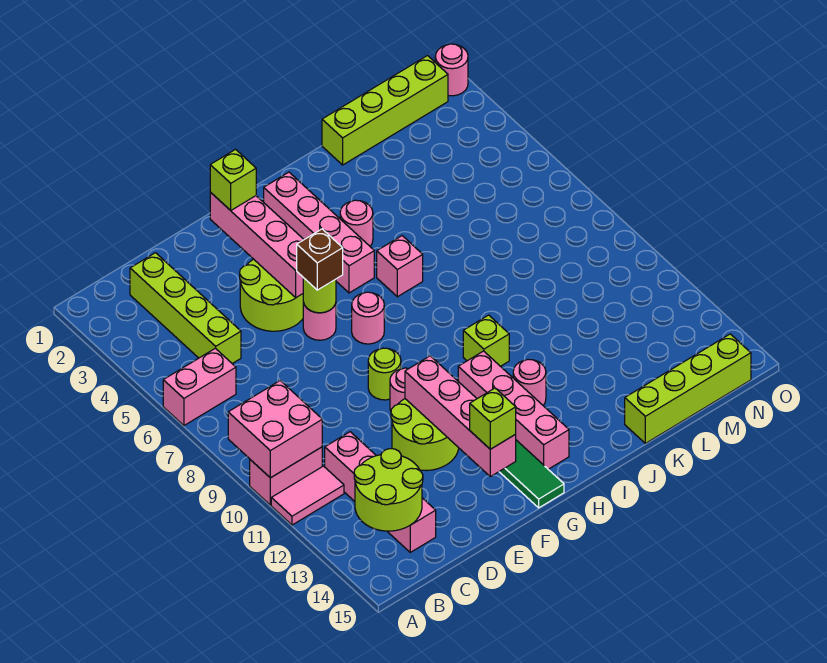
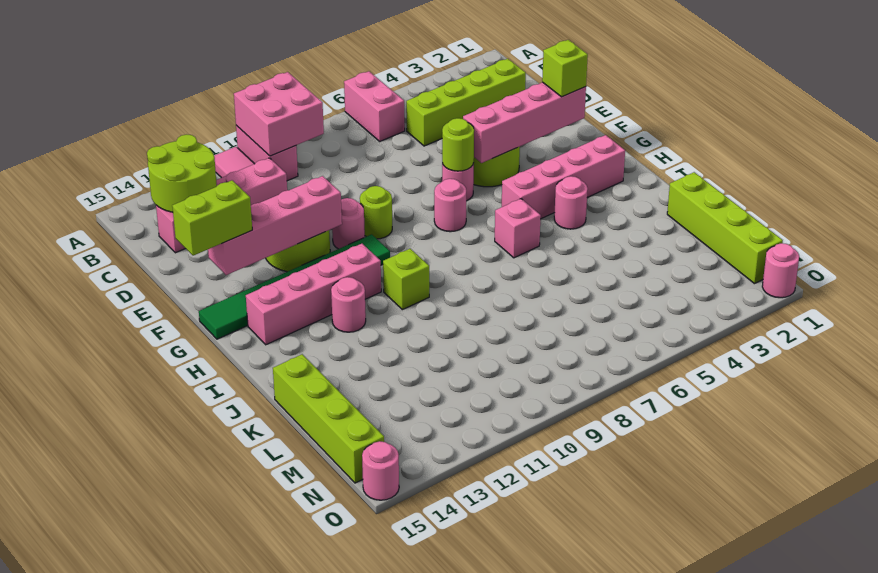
brown brick F6 level 3 -> none
lime brick F14 level 3 -> lime brick F14:F15 level 3
none -> pink round brick O15 level 1

